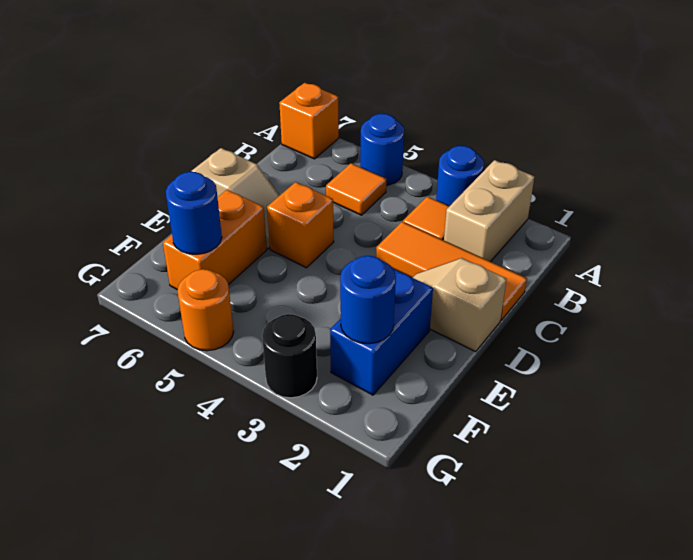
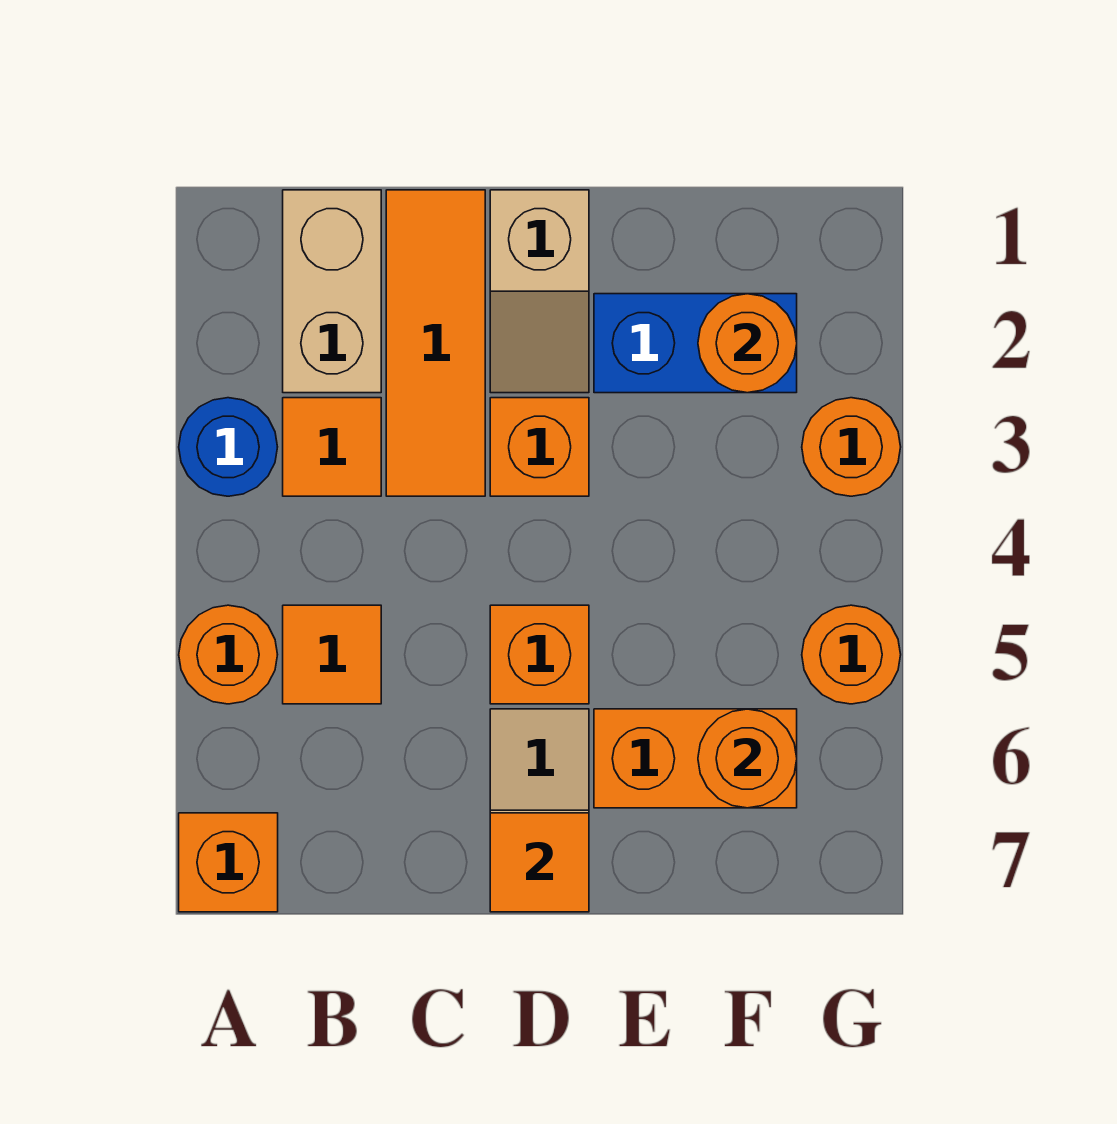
tan brick A2:B2 level 1 -> tan brick B1:B2 level 1
blue round brick A5 level 1 -> orange round brick A5 level 1
none -> orange brick D3 level 1
none -> orange tile D7 level 2
blue round brick F2 level 2 -> orange round brick F2 level 2
blue round brick F6 level 2 -> orange round brick F6 level 2
black round brick G3 level 1 -> orange round brick G3 level 1

